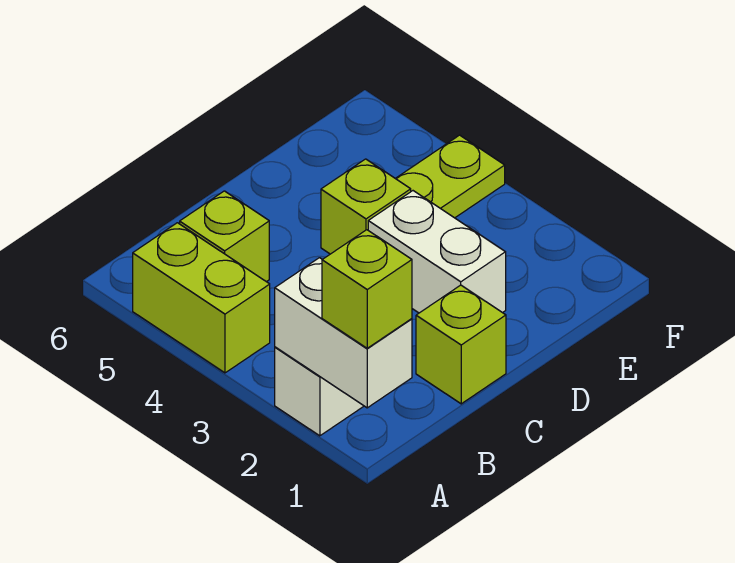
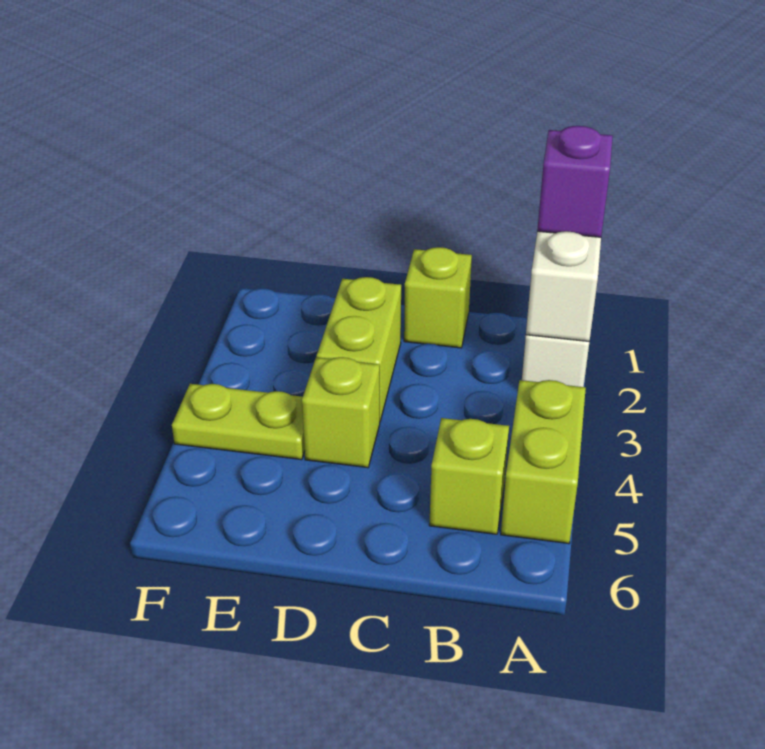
lime brick A1 level 3 -> purple brick A1 level 3
white brick D2:D3 level 1 -> lime brick D2:D3 level 1

